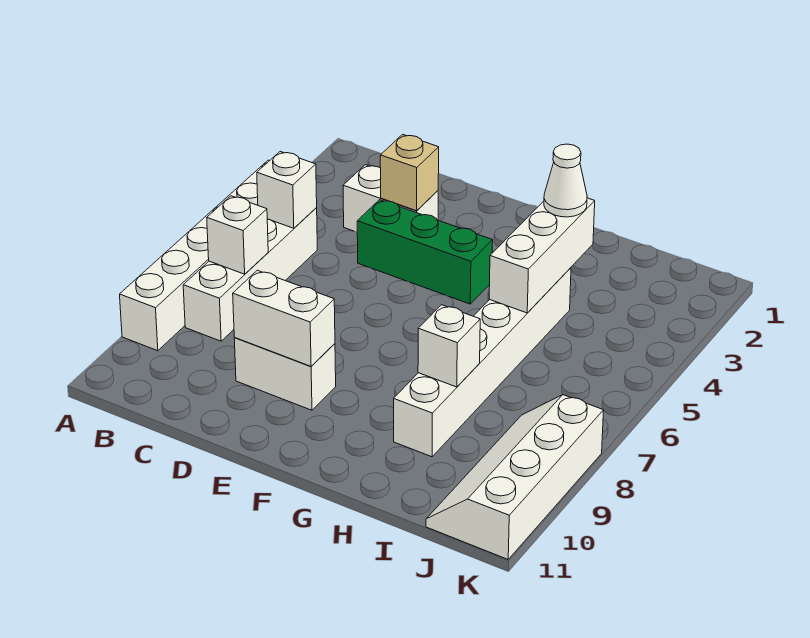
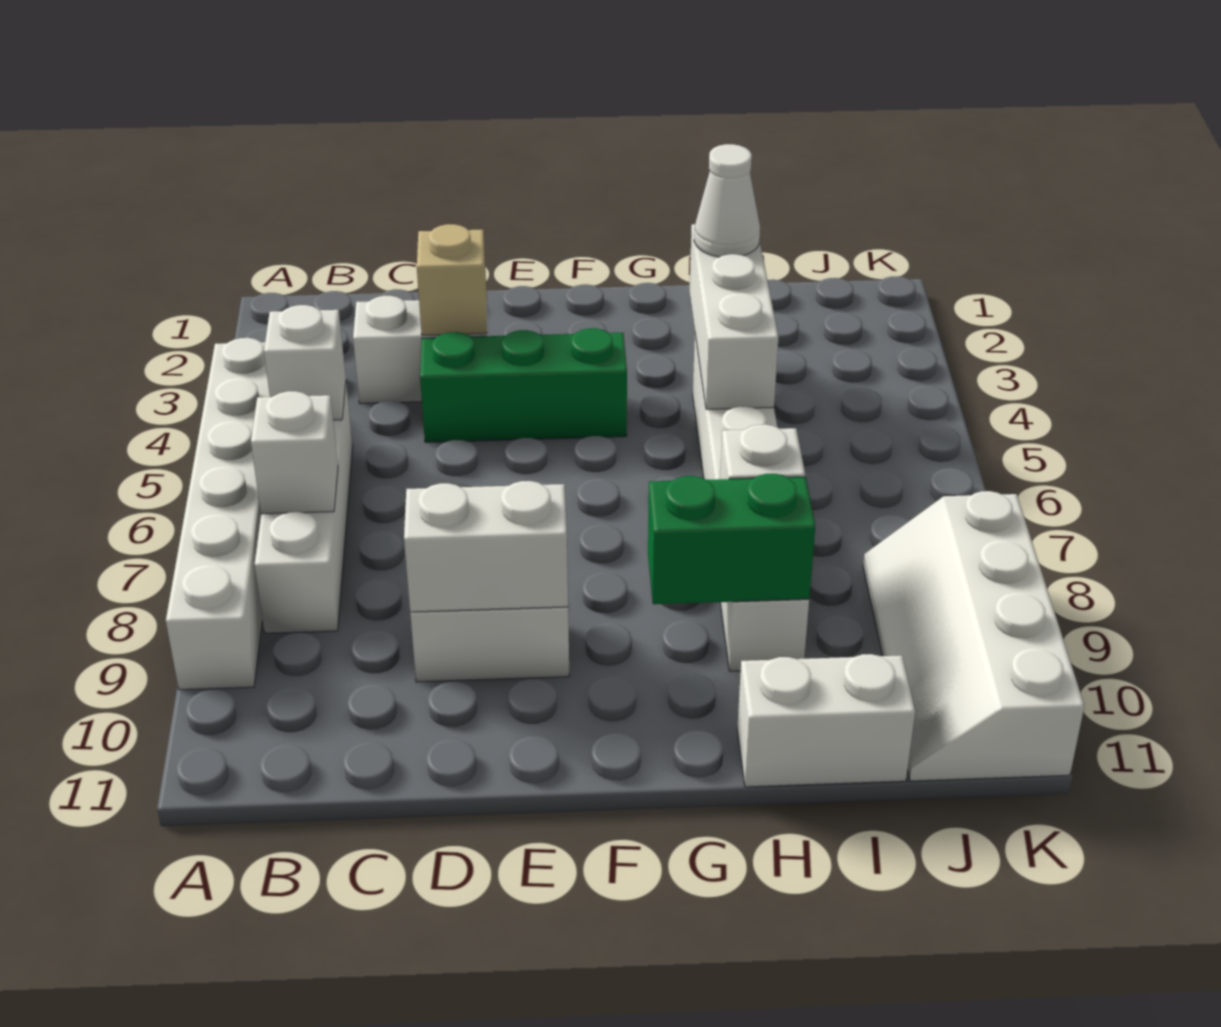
none -> green brick G9:H9 level 2
none -> white brick H11:I11 level 1

